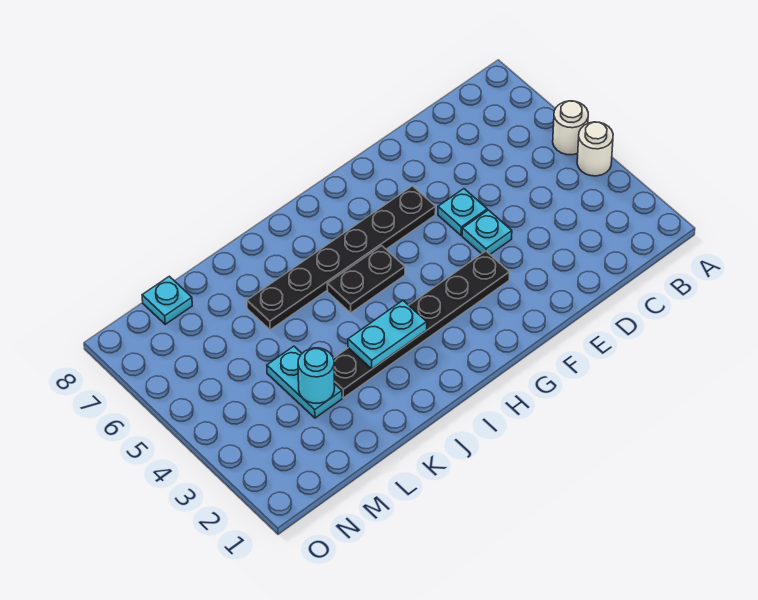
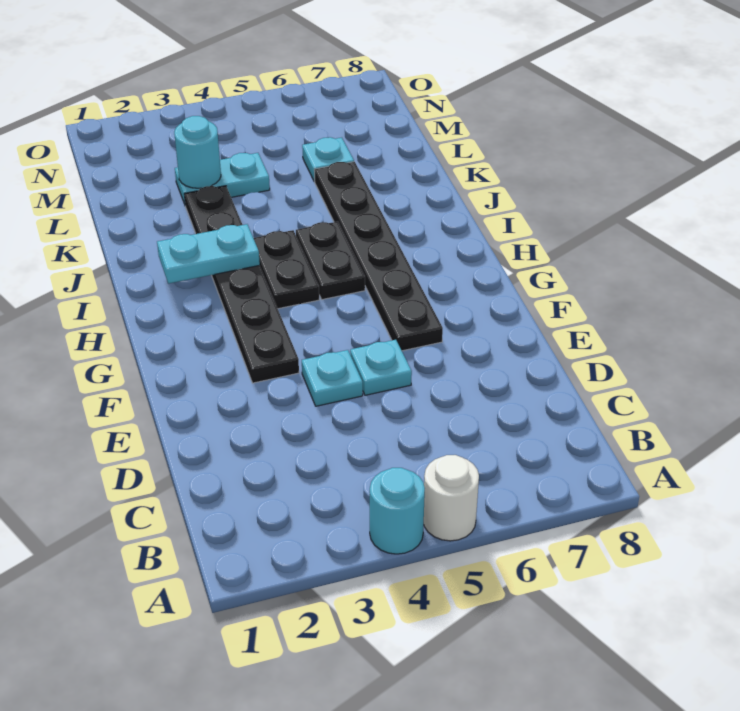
white round brick A4 level 1 -> cyan round brick A4 level 1
none -> black plate H4:I4 level 1
cyan plate I3:J3 level 2 -> cyan plate I2:I3 level 2
cyan plate M8 level 1 -> cyan plate L6 level 1

